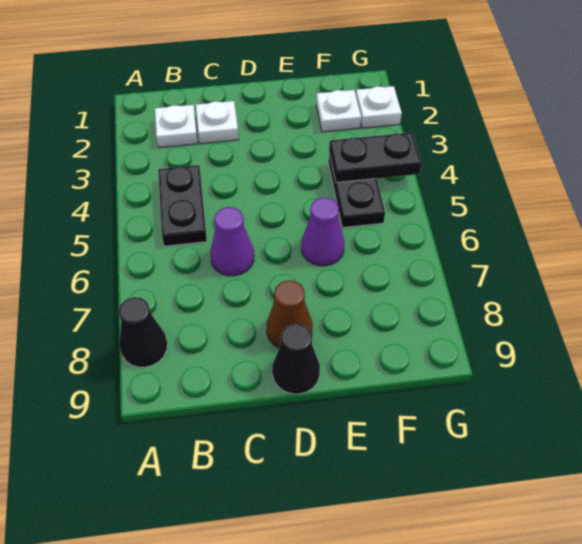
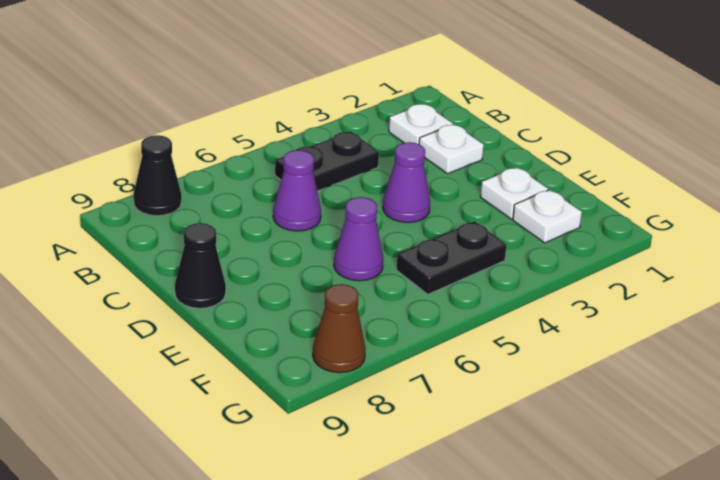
none -> purple cone D4 level 1
brown cone D8 level 1 -> brown cone G8 level 1
black plate F4:G4 level 2 -> none
white plate G2 level 1 -> white plate E2 level 1

